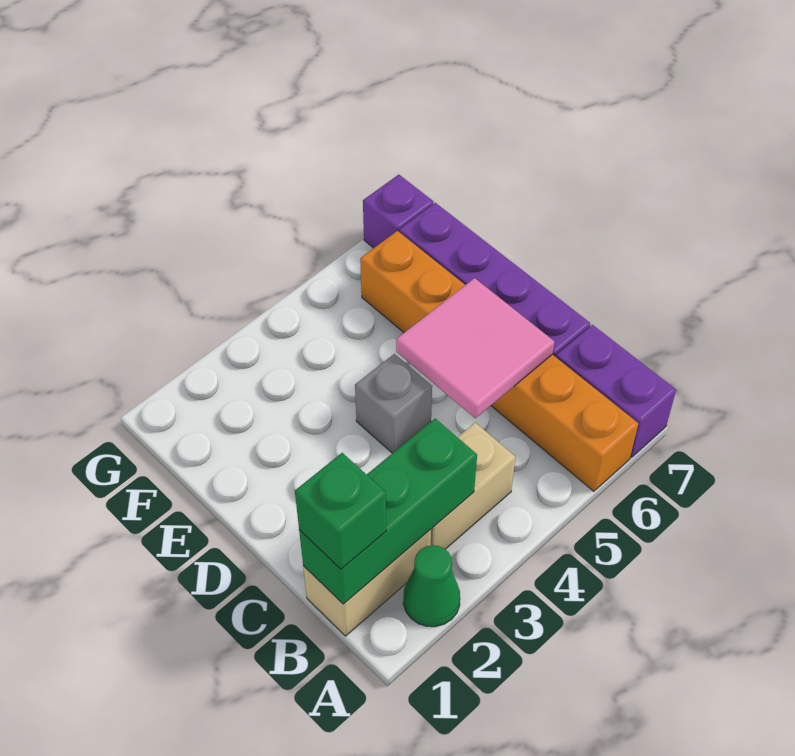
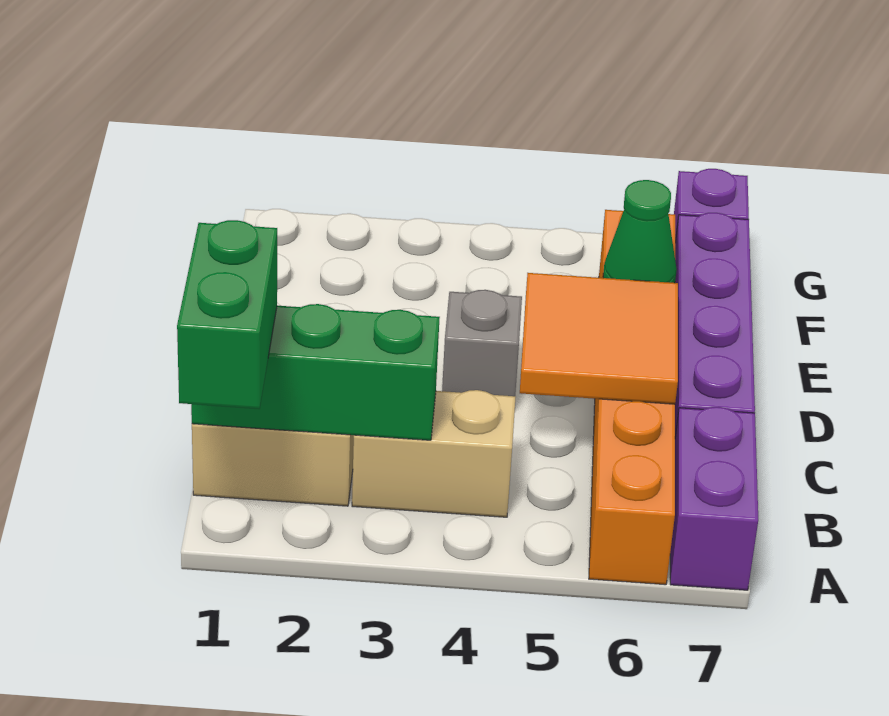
green cone A2 level 1 -> green cone E6 level 2
green brick B1 level 3 -> green brick A1:B1 level 3
pink tile C5:D6 level 2 -> orange tile C5:D6 level 2

